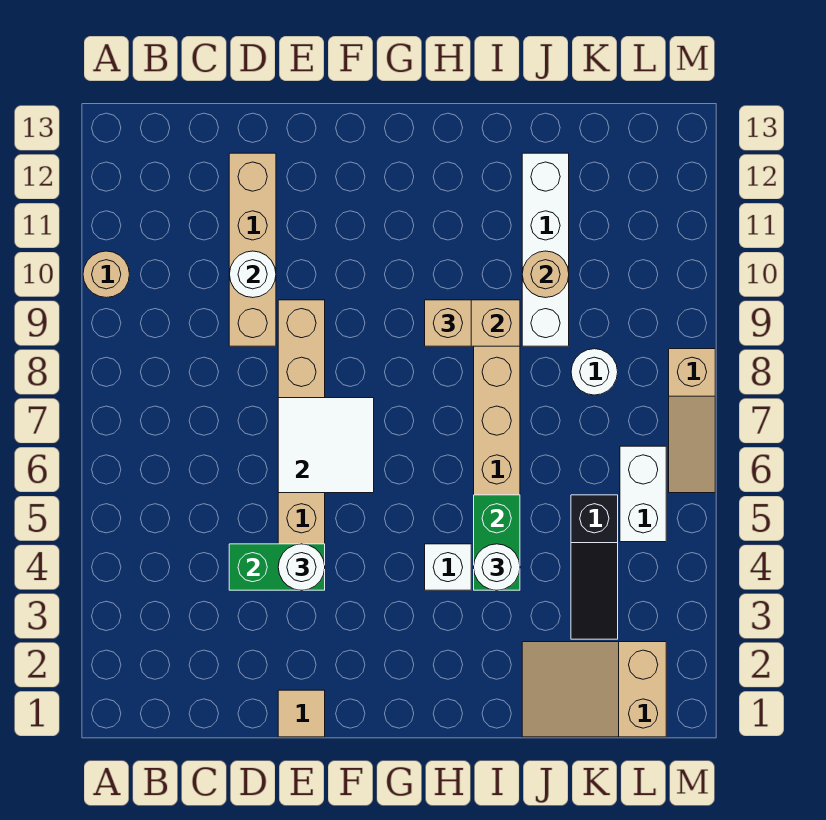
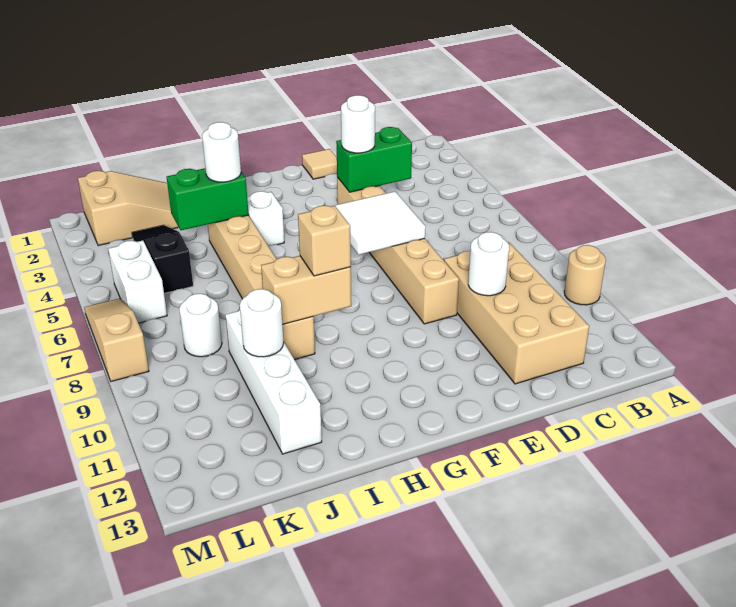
tan brick D9:D12 level 1 -> tan brick C9:D12 level 1
green brick I4:I5 level 2 -> green brick I4:J4 level 2
tan round brick J10 level 2 -> white round brick J10 level 2

